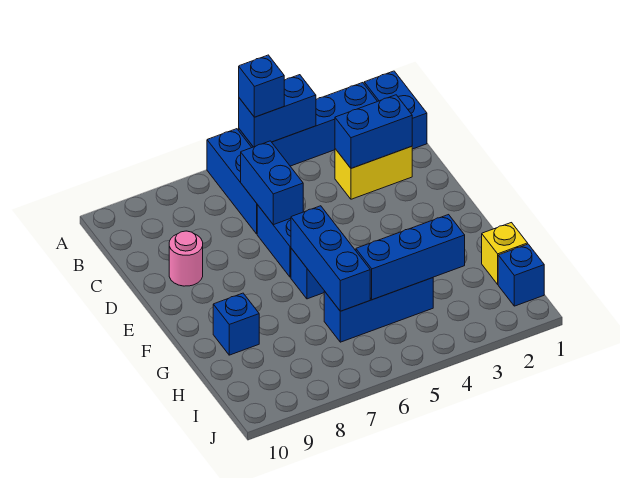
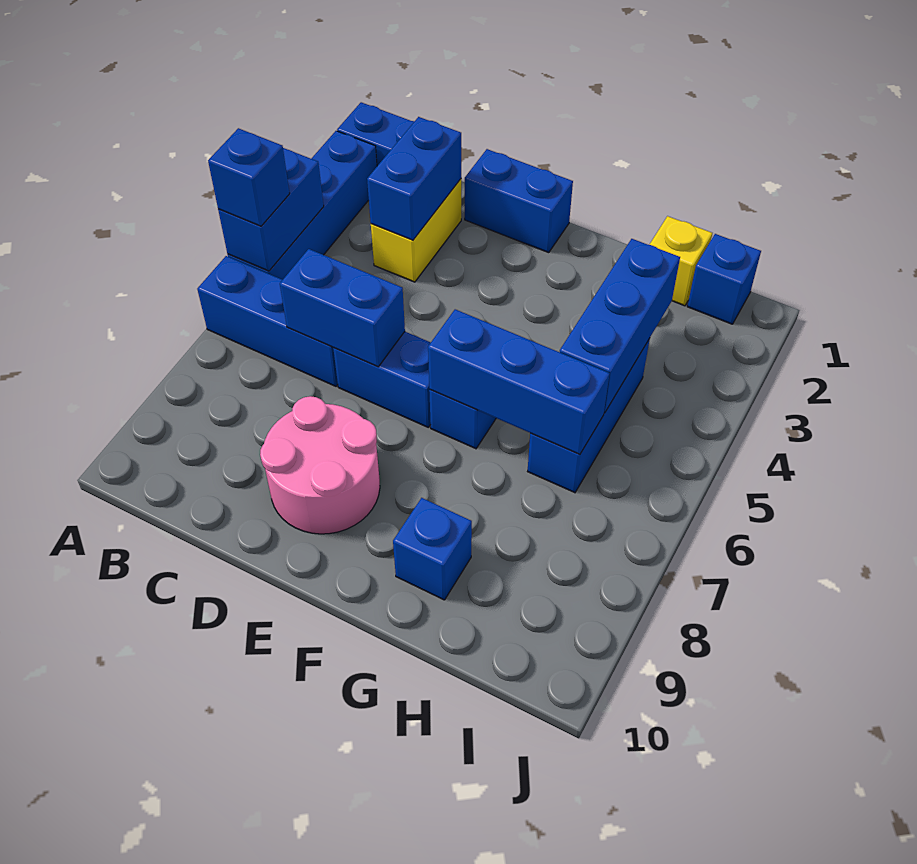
none -> blue brick D1:E1 level 1
pink round brick D9 level 1 -> pink round brick D8:E9 level 1

